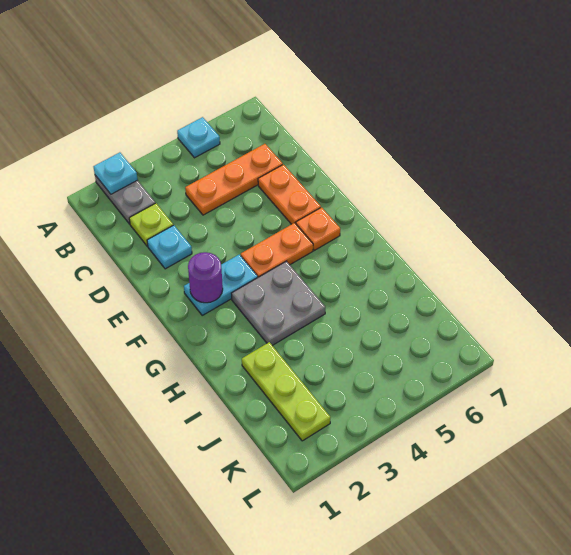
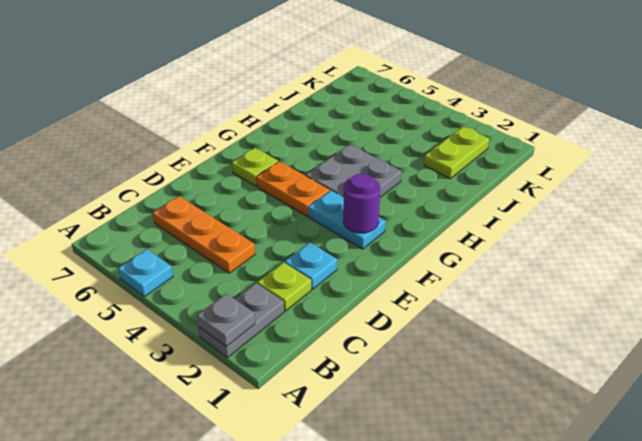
cyan plate A2 level 2 -> grey plate A2 level 2
orange plate D6:E6 level 1 -> none
orange plate F6 level 1 -> lime plate F6 level 1
lime plate I2:K2 level 1 -> lime plate J2:K2 level 1

